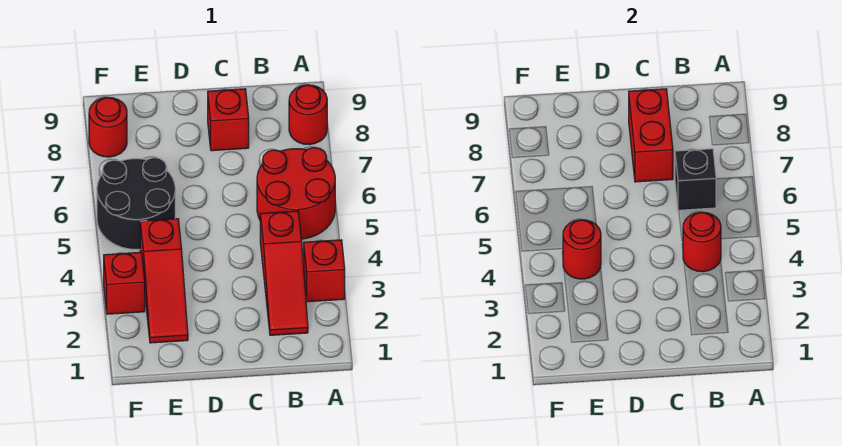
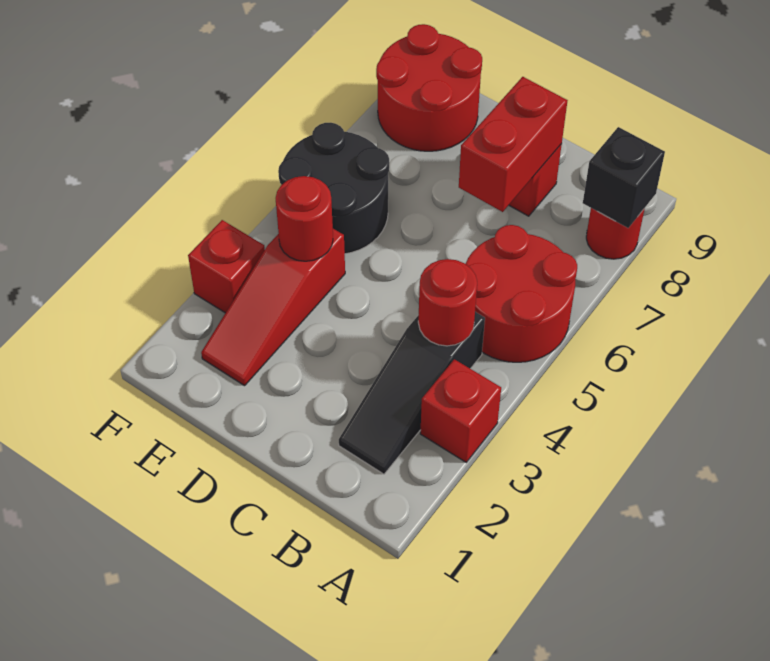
red slope B2:B4 level 1 top 4 -> black slope B2:B4 level 1 top 4
black brick B6 level 2 -> black brick A8 level 2
red round brick F8 level 1 -> red round brick E8:F9 level 1

